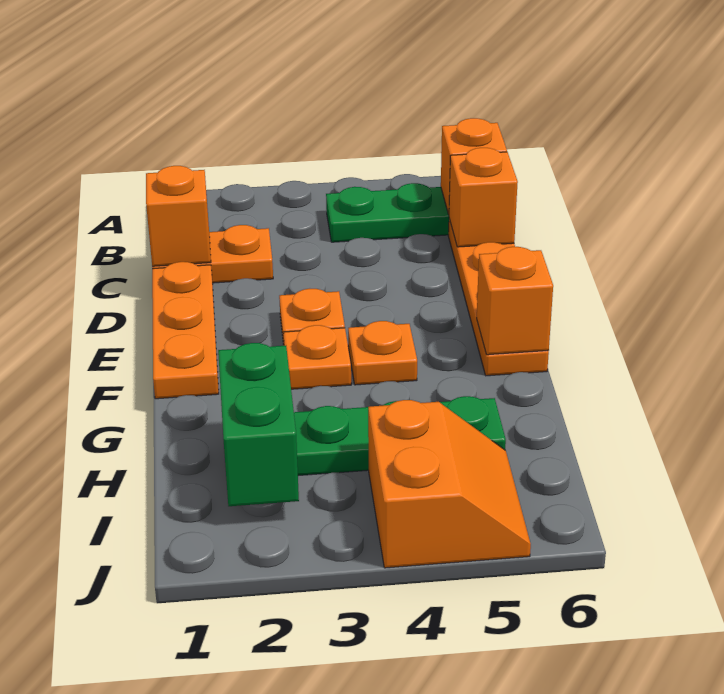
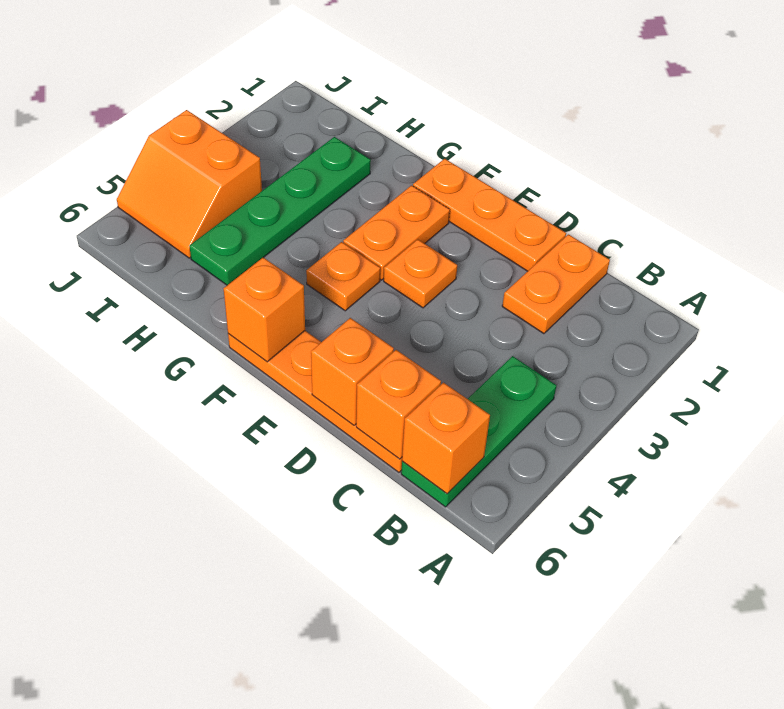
orange brick C1 level 2 -> orange brick D6 level 2
orange plate F3 level 1 -> orange plate F2:F3 level 1
green brick H2:I2 level 2 -> none

